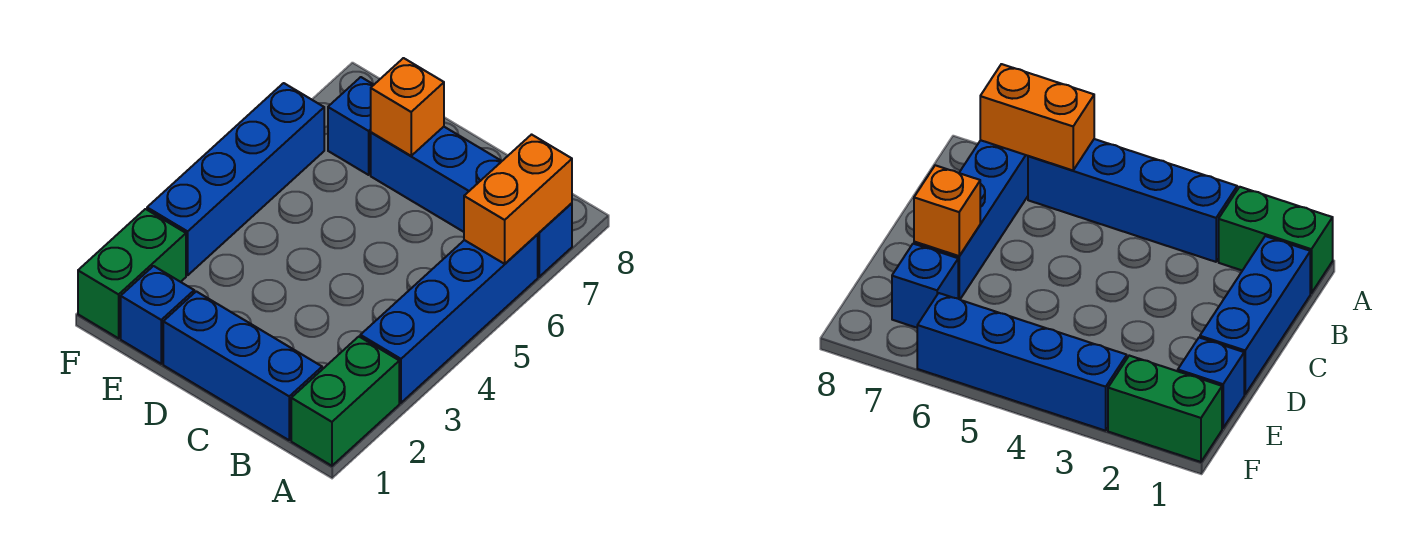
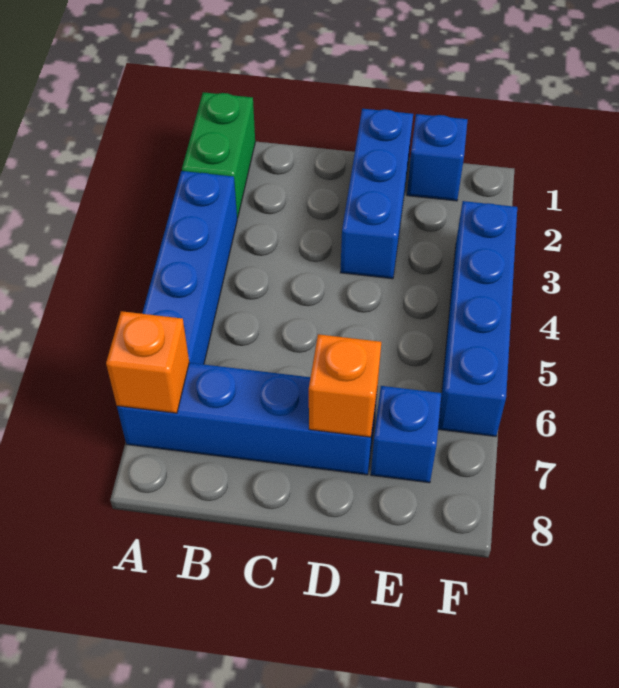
orange brick A6:A7 level 2 -> orange brick A7 level 2
blue brick B1:D1 level 1 -> blue brick D1:D3 level 1
green brick F1:F2 level 1 -> none

